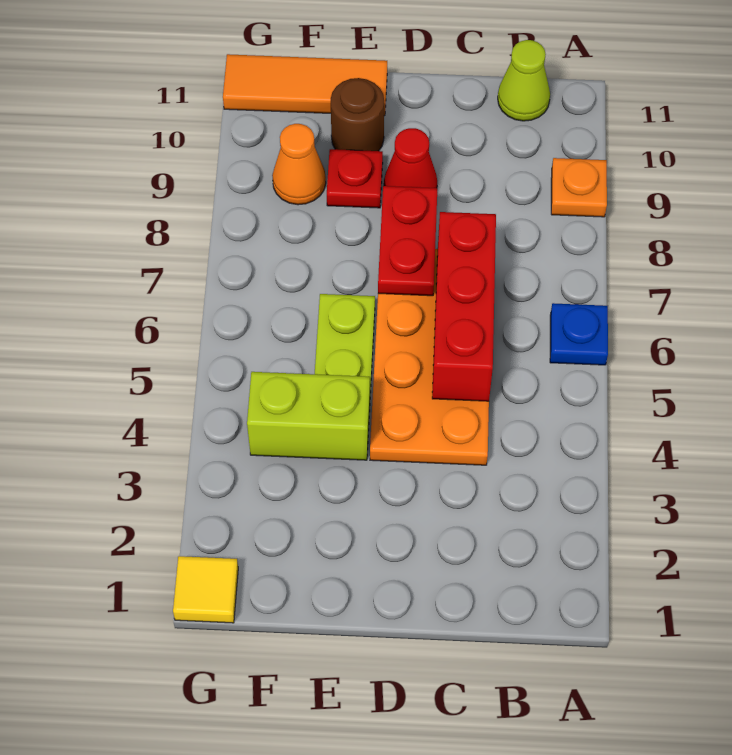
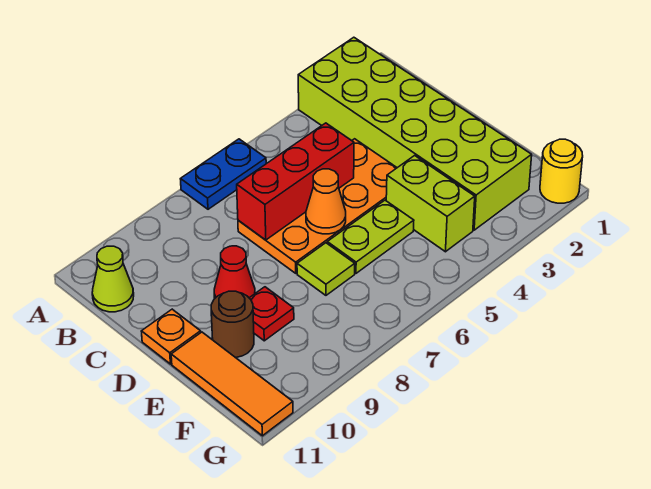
none -> lime brick A2:F3 level 1
blue plate A6 level 1 -> blue plate A6:A7 level 1
orange plate A9 level 1 -> orange plate D11 level 1
red plate D7:D8 level 2 -> none
none -> lime tile E7 level 1
orange cone F9 level 1 -> orange cone D6 level 2
yellow tile G1 level 1 -> yellow round brick G1 level 1

